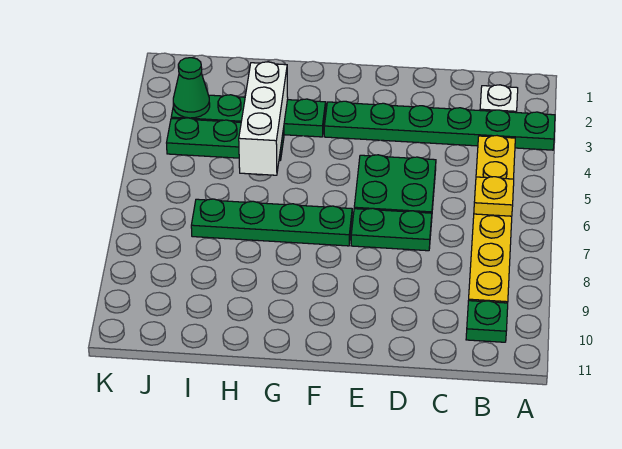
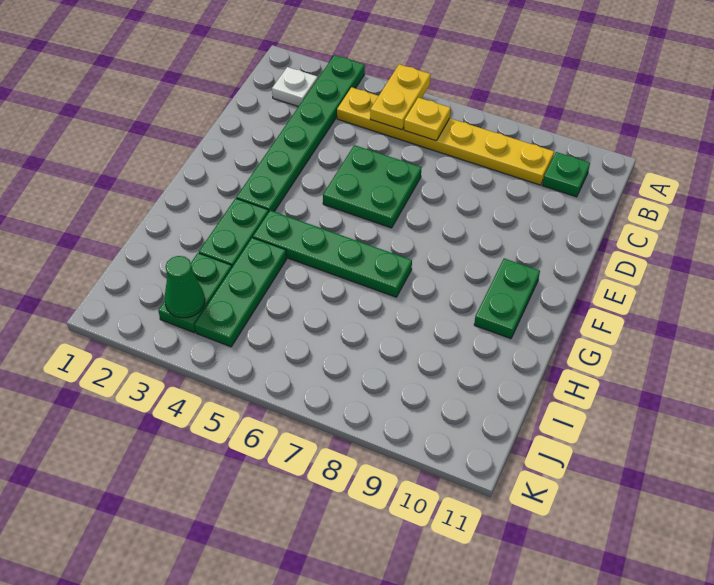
none -> yellow plate A5:B5 level 2
green plate D7:E7 level 1 -> green plate F10:G10 level 1
green plate F7:I7 level 1 -> green plate G4:G7 level 1
white brick H3:H5 level 2 -> none

